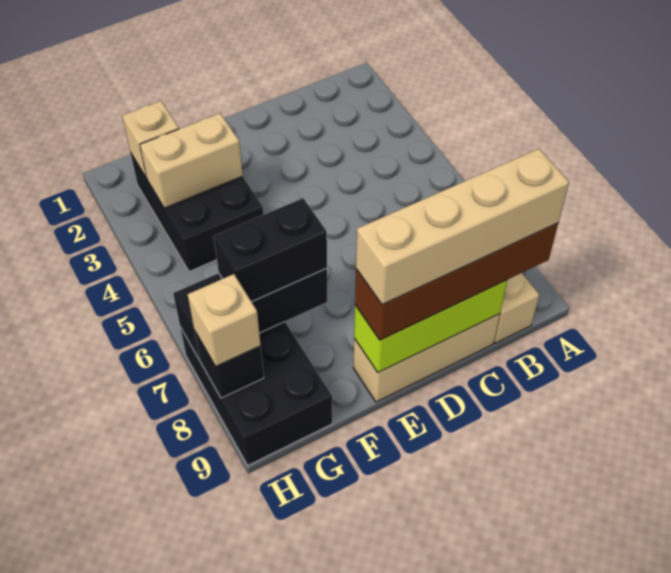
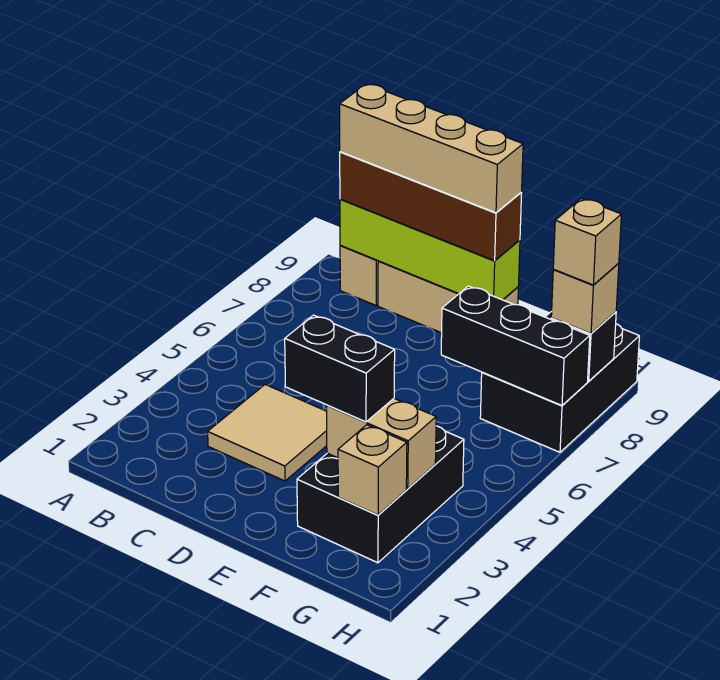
none -> tan tile C3:D4 level 1
lime brick C9:E9 level 2 -> lime brick B9:E9 level 2
black brick F7:G7 level 3 -> black brick E3:F3 level 3
none -> tan brick H8 level 4

